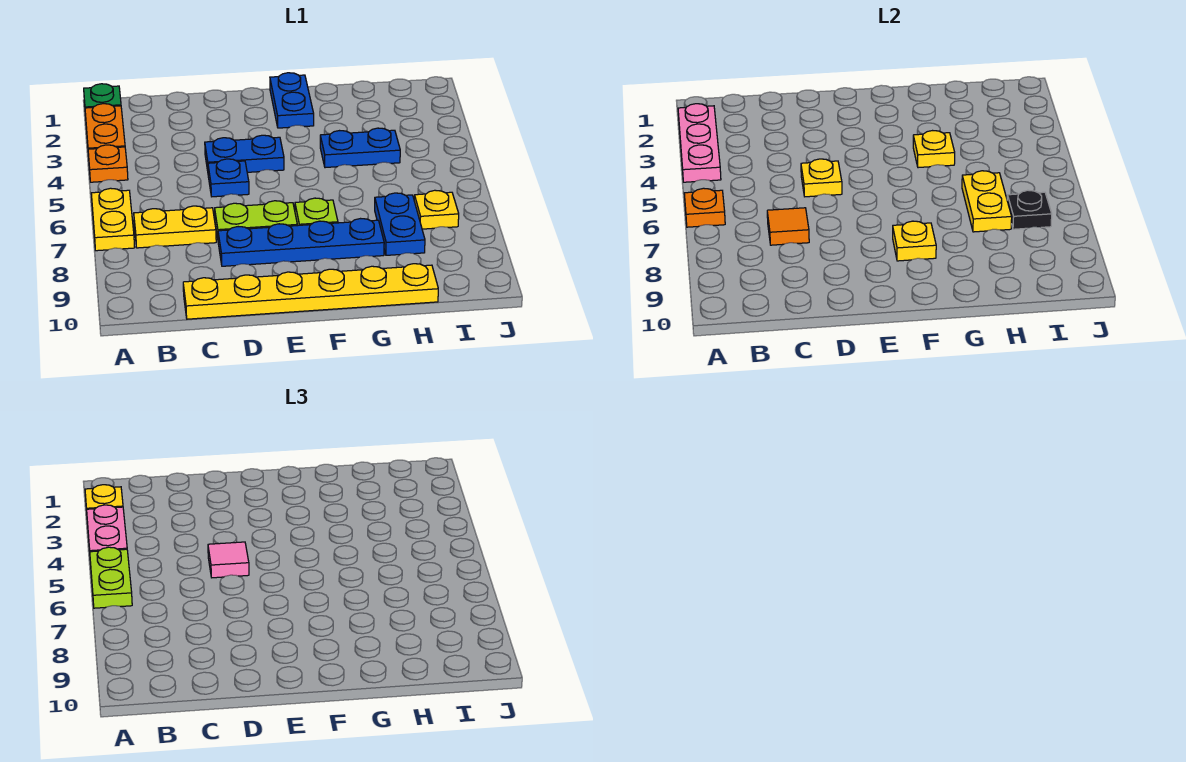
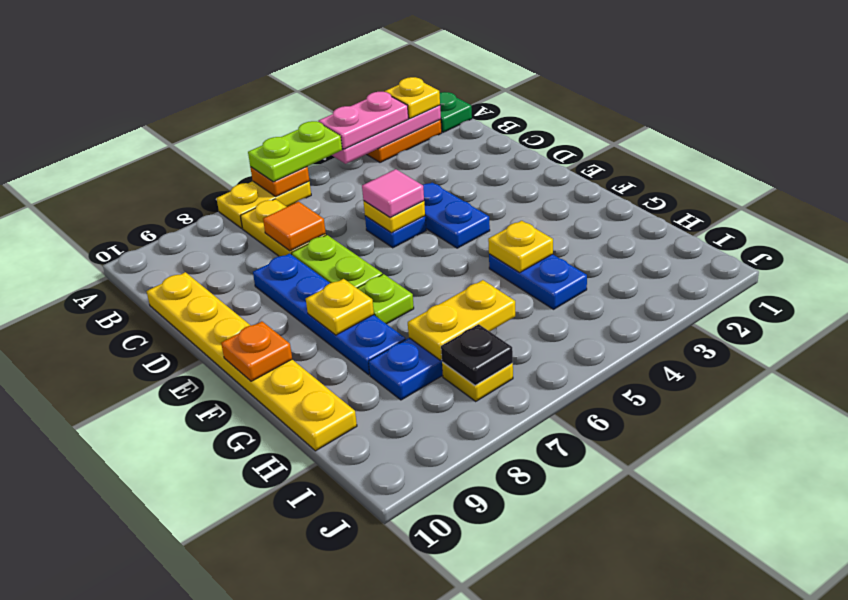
orange plate A4 level 1 -> orange plate F10 level 2
blue plate F1:F2 level 1 -> none

